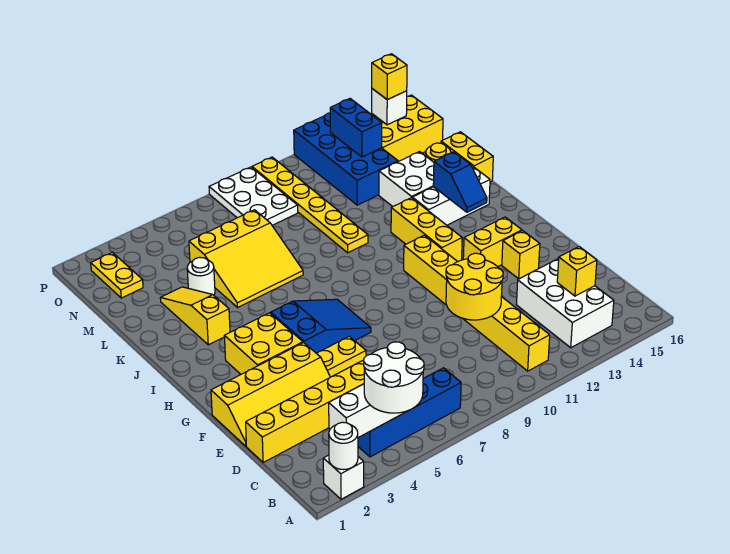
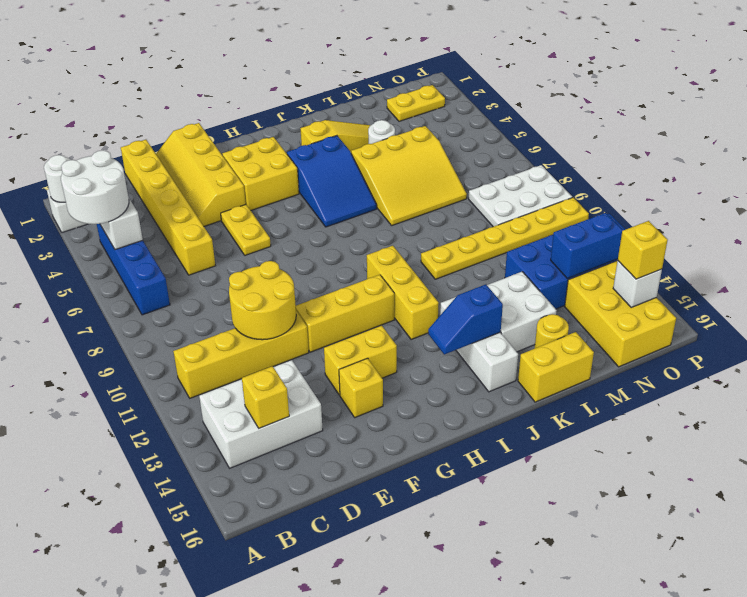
blue slope G5:H7 level 1 top 5 -> blue slope I4:J6 level 1 top 4
yellow brick G13:G14 level 1 -> yellow brick F13:G13 level 1
yellow brick H12:J12 level 1 -> yellow brick I10:I12 level 1
yellow slope K5:M7 level 1 top M -> yellow slope K5:M7 level 1 top 5

